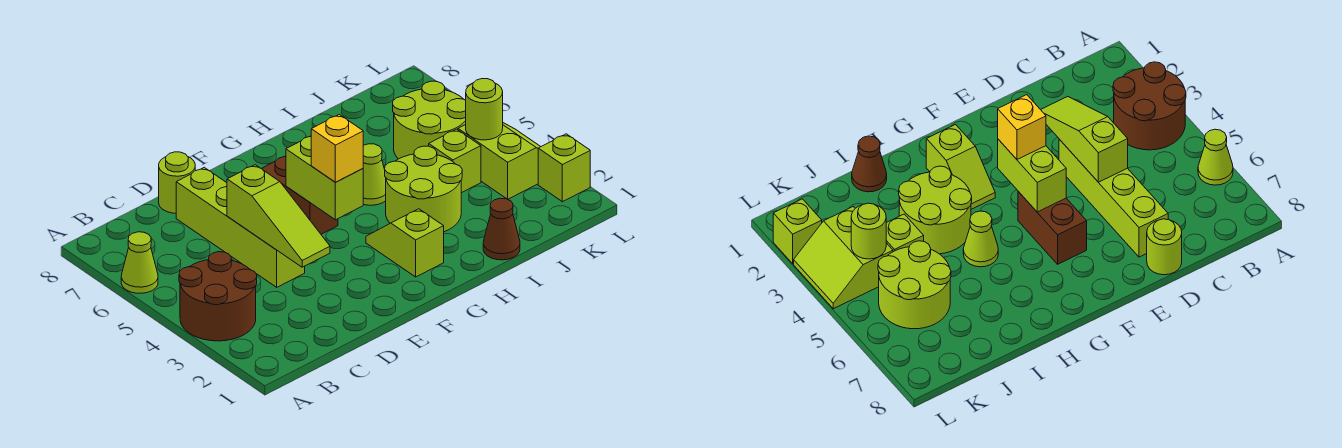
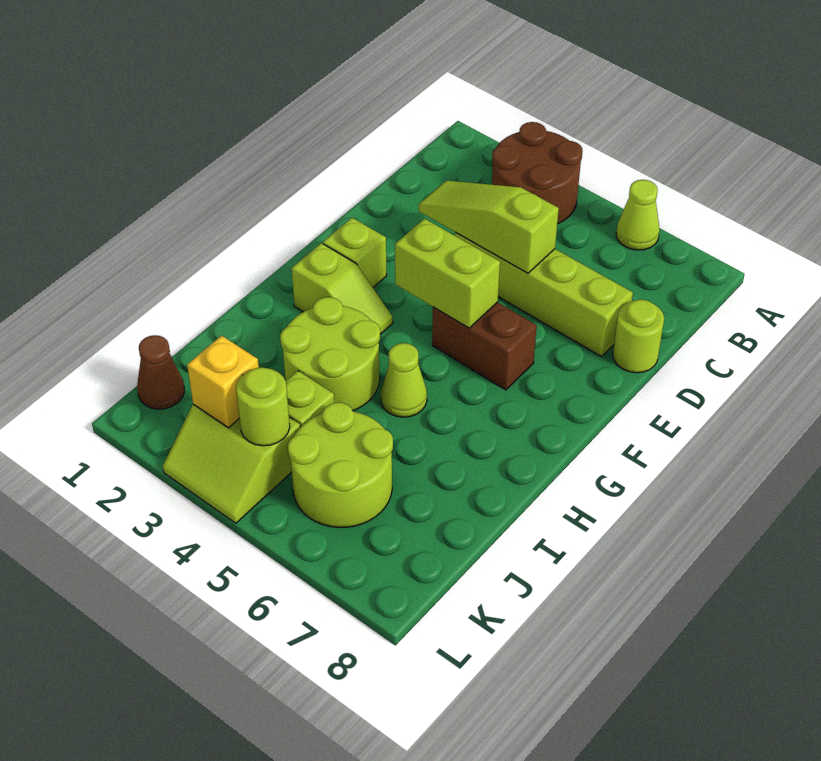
yellow brick F4 level 3 -> yellow brick K3 level 2
brown cone I1 level 1 -> brown cone K1 level 1
lime brick L2 level 1 -> lime brick F2 level 1

